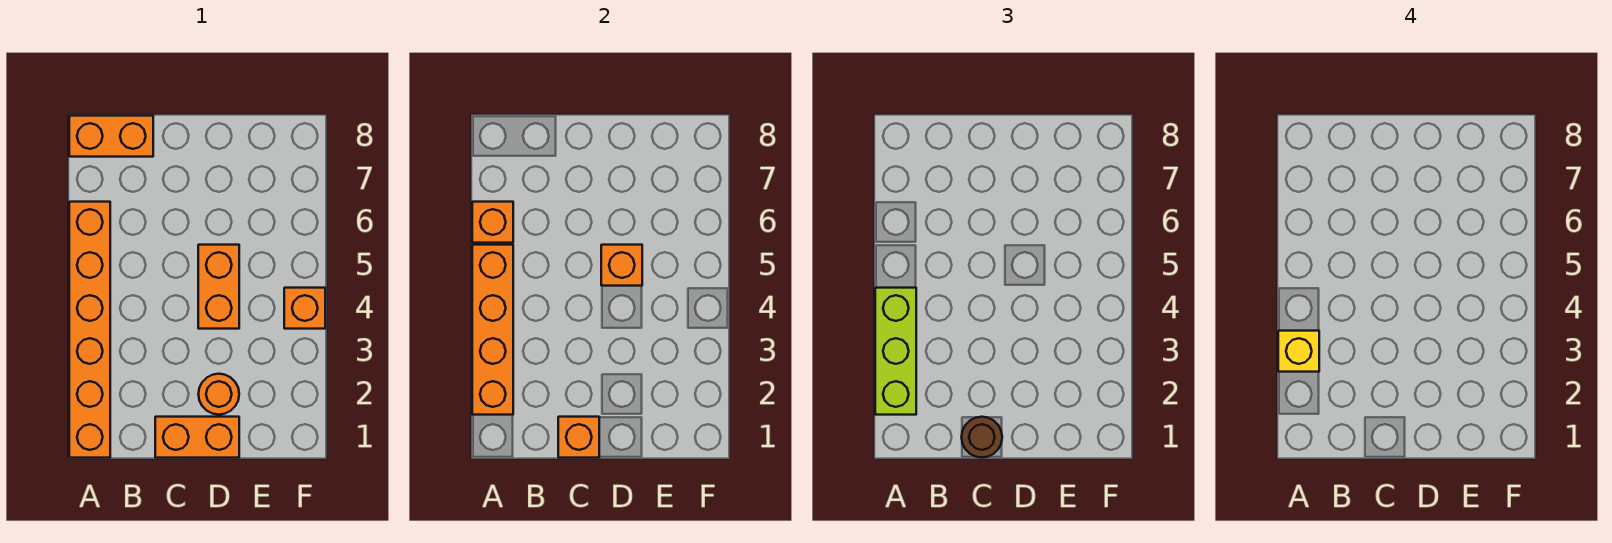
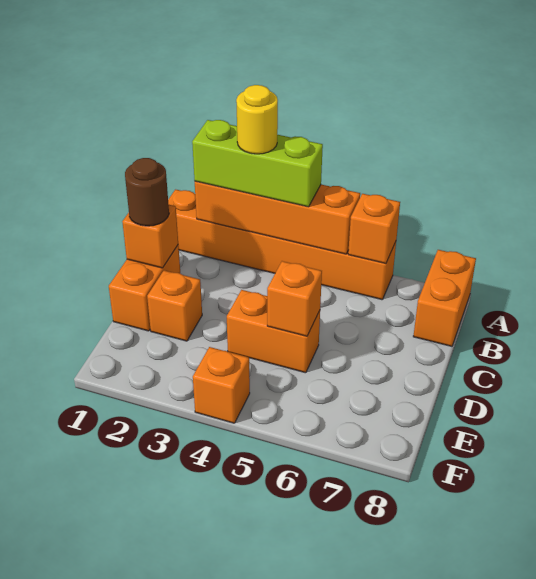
yellow brick A3 level 4 -> yellow round brick A3 level 4
orange round brick D2 level 1 -> orange brick D2 level 1

